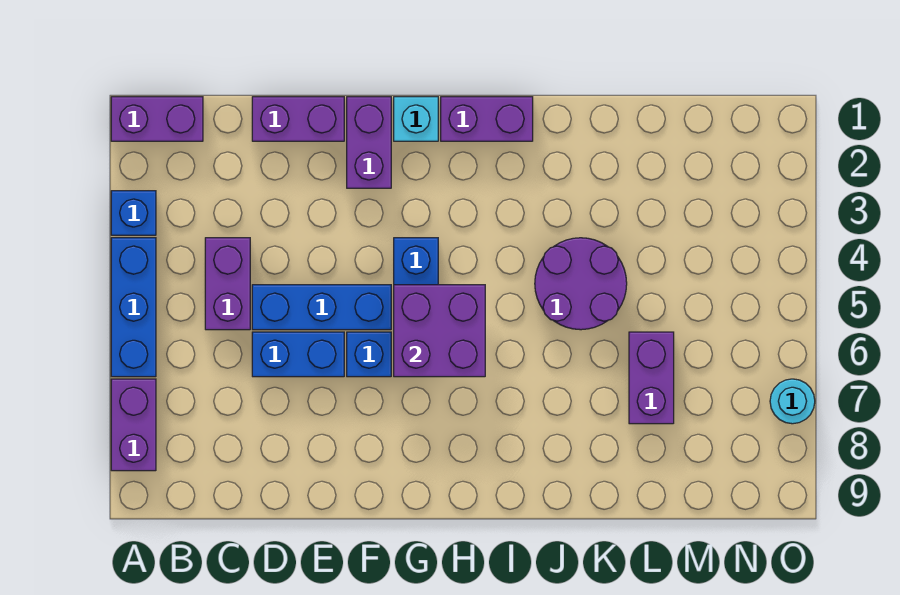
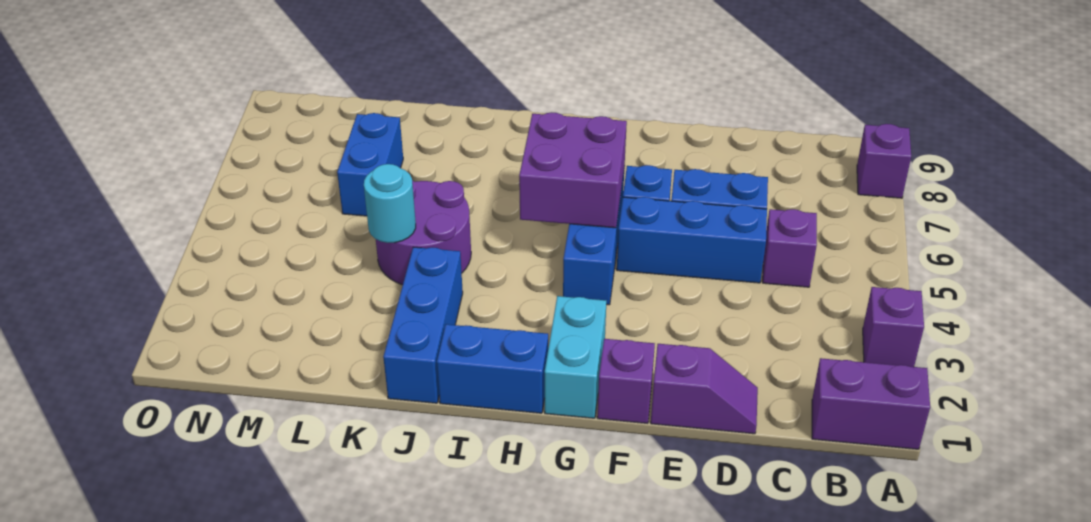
blue brick A3 level 1 -> purple brick A3 level 1
blue brick A4:A6 level 1 -> blue brick J1:J3 level 1
purple brick A7:A8 level 1 -> purple brick A8 level 1
purple brick C4:C5 level 1 -> purple brick C5 level 1
purple brick D1:E1 level 1 -> purple slope D1:E1 level 1 top E
purple brick F1:F2 level 1 -> purple brick F1 level 1
cyan brick G1 level 1 -> cyan brick G1:G2 level 1
purple brick H1:I1 level 1 -> blue brick H1:I1 level 1
purple brick L6:L7 level 1 -> blue brick L6:L7 level 1
cyan round brick O7 level 1 -> cyan round brick K4 level 2

